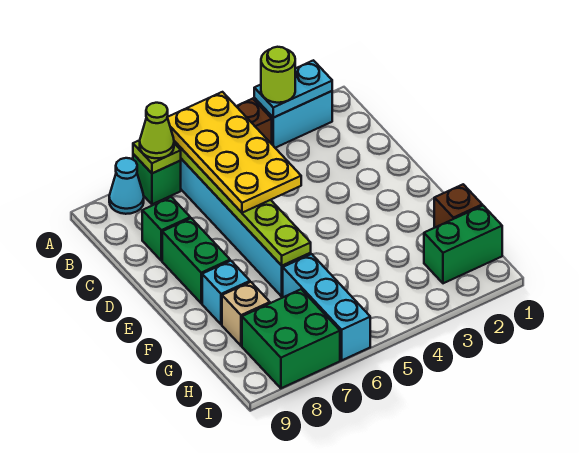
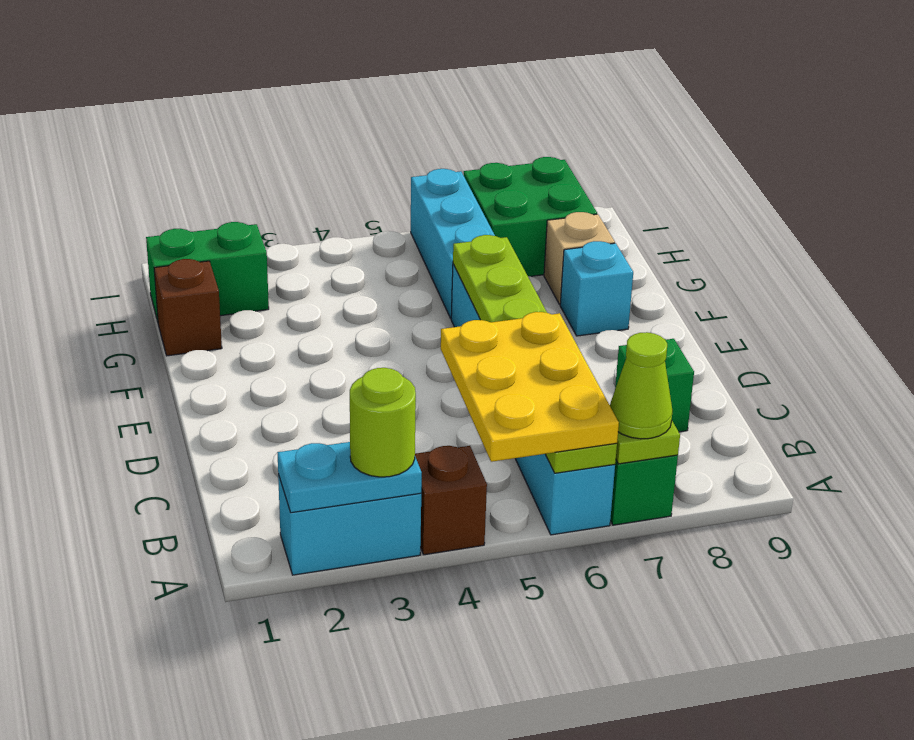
yellow plate A5:D6 level 3 -> yellow plate A5:C6 level 3
cyan cone A8 level 1 -> none
green brick D8:E8 level 1 -> none

